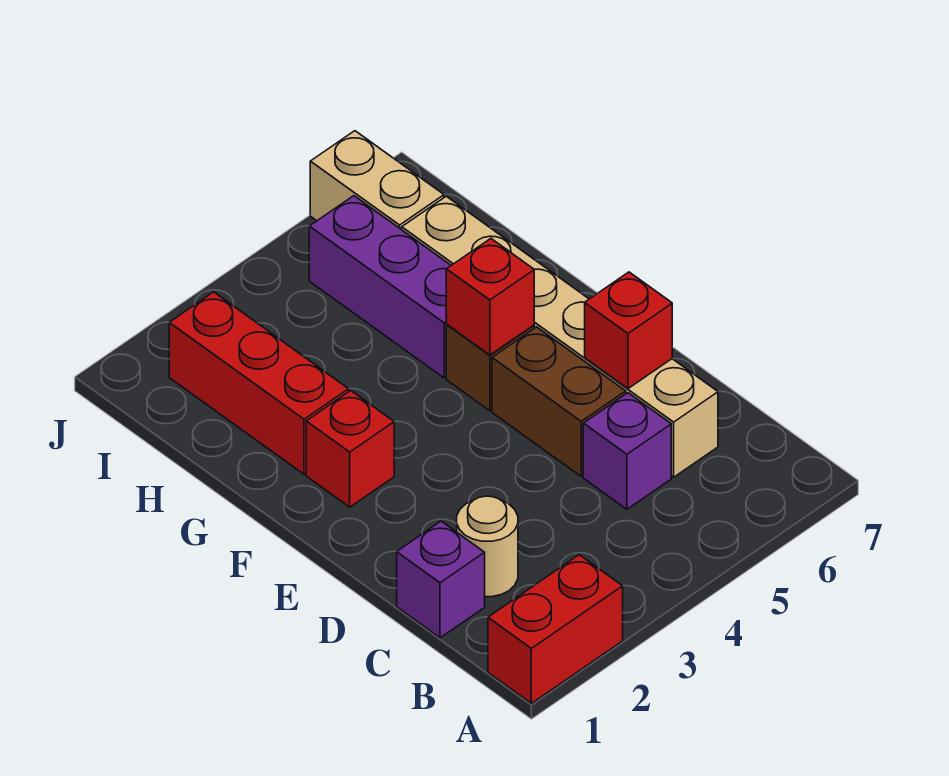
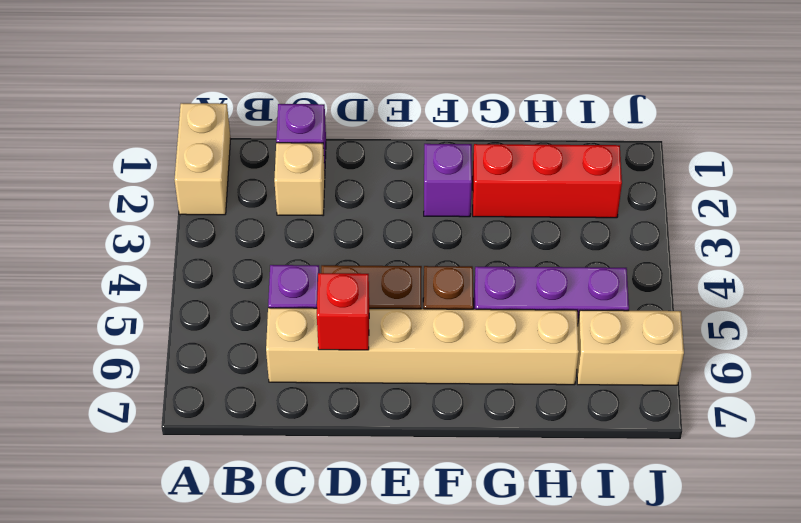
red brick A1:A2 level 1 -> tan brick A1:A2 level 1
tan round brick C2 level 1 -> tan brick C2 level 1
red brick F2 level 1 -> purple brick F2 level 1
red brick F5 level 2 -> none

